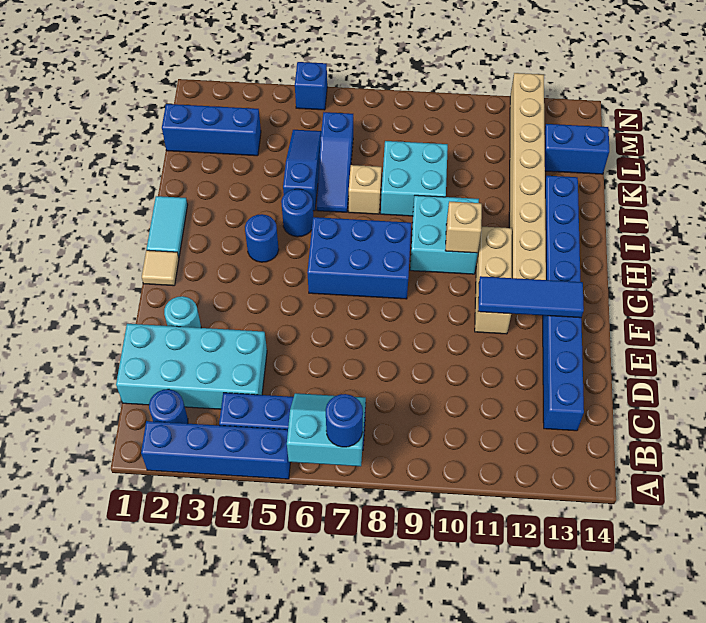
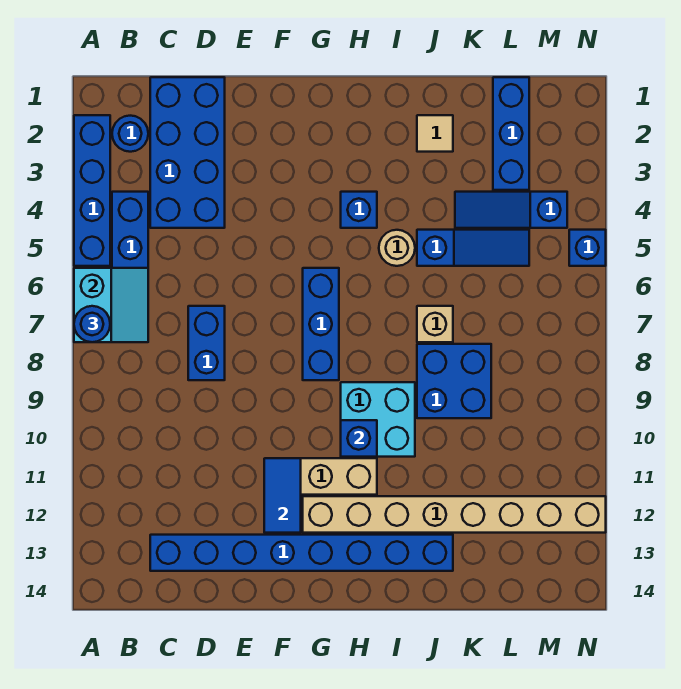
cyan brick C1:D4 level 1 -> blue brick C1:D4 level 1
cyan round brick E2 level 1 -> none
blue tile F11:F13 level 2 -> blue tile F11:F12 level 2
tan tile G1 level 1 -> tan tile J2 level 1
blue brick G6:H8 level 1 -> blue brick G6:G8 level 1
cyan tile H1:I1 level 1 -> none
blue round brick H4 level 1 -> blue brick H4 level 1
tan brick H10 level 2 -> blue brick H10 level 2
blue round brick I5 level 1 -> tan round brick I5 level 1
blue slope J6:L6 level 1 top L -> blue slope K4:M4 level 1 top M
cyan brick J8:K9 level 1 -> blue brick J8:K9 level 1
blue brick L13:L14 level 1 -> blue brick D7:D8 level 1

